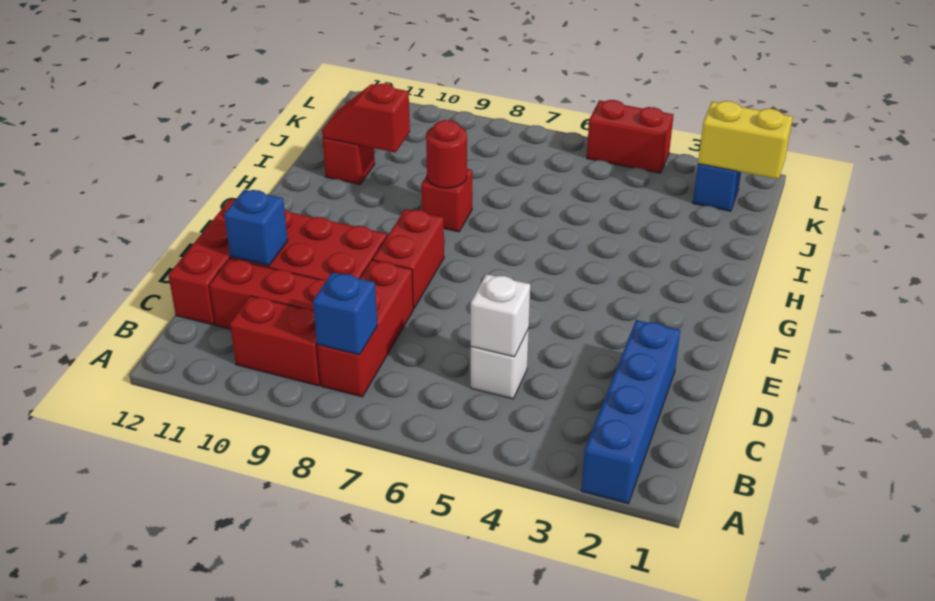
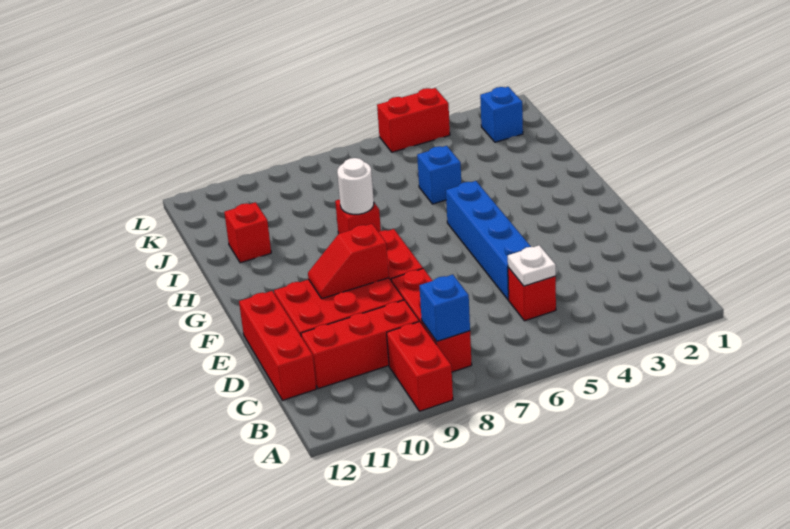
blue brick A2:D2 level 1 -> blue brick D5:G5 level 1
red brick B9:B10 level 1 -> red brick A9:B9 level 1
white brick C5 level 1 -> red brick C5 level 1
white brick C5 level 2 -> white plate C5 level 2
blue brick D11 level 2 -> blue brick I5 level 1
red round brick H8 level 2 -> white round brick H8 level 2
red slope I10:I11 level 2 top 10 -> red slope E9:E10 level 2 top 9
yellow brick K1:K2 level 2 -> none

